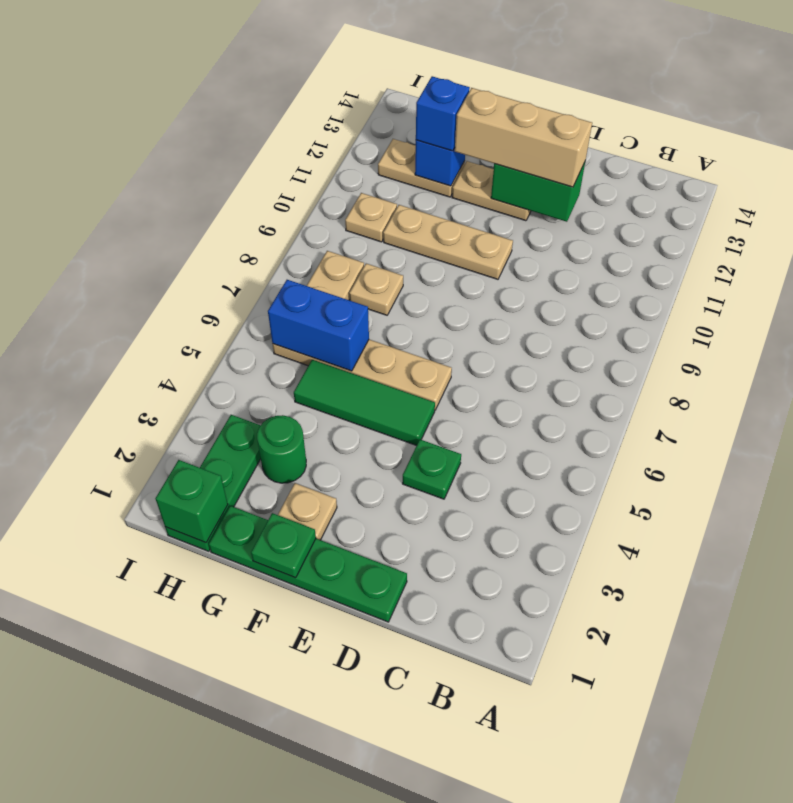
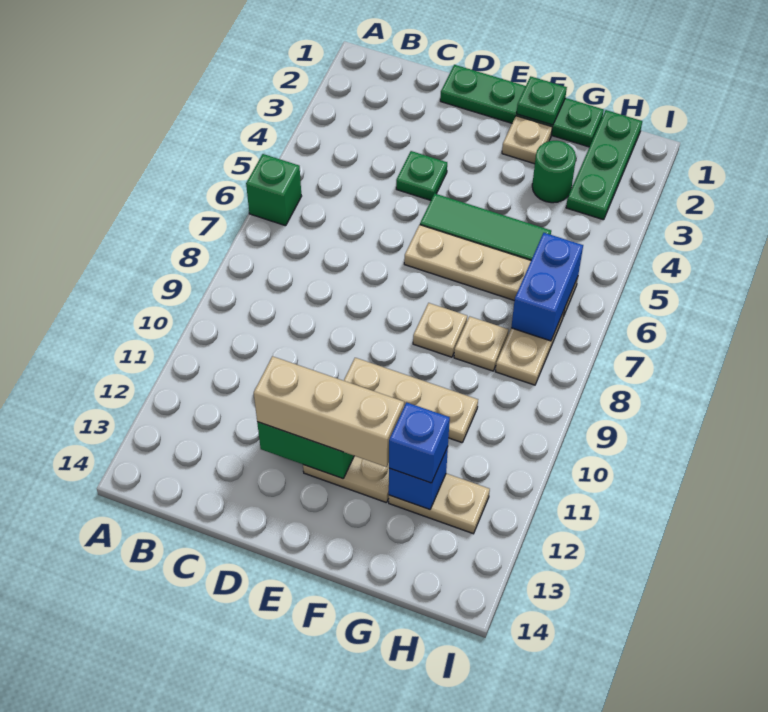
blue brick G6:H6 level 2 -> blue brick H6:H7 level 2
green brick H1 level 2 -> green brick A6 level 1
tan plate H10 level 1 -> tan plate F8 level 1

